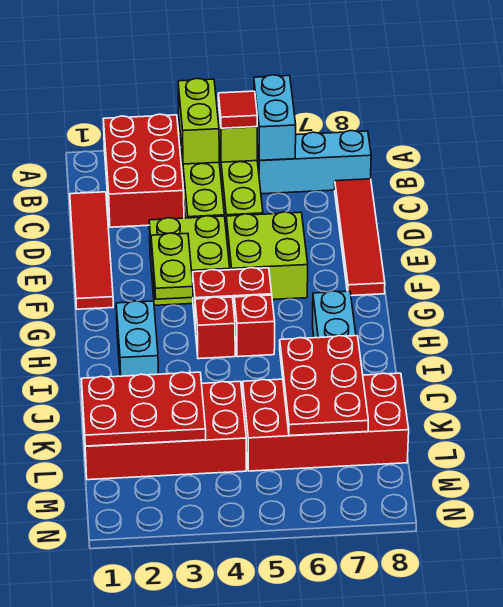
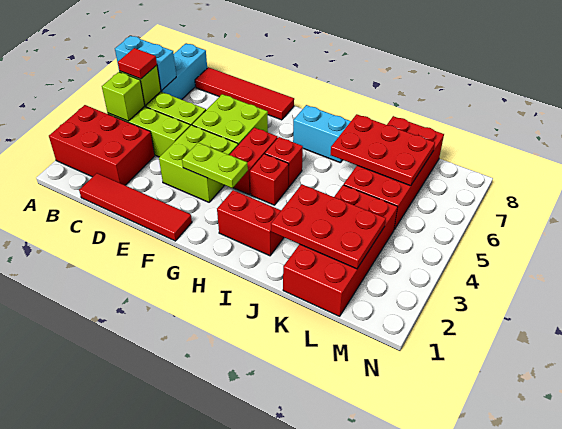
lime brick A4:B4 level 2 -> lime brick B4 level 2
cyan brick H2:I2 level 1 -> red brick H2:I2 level 1
red plate K1:L3 level 2 -> red plate J2:L3 level 2

